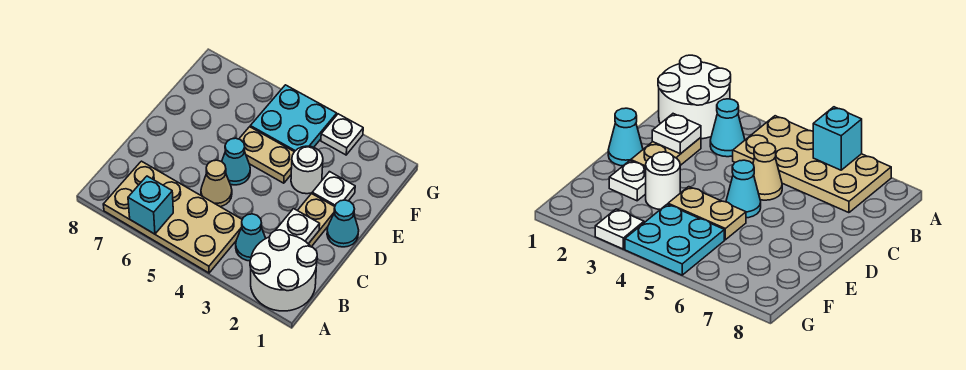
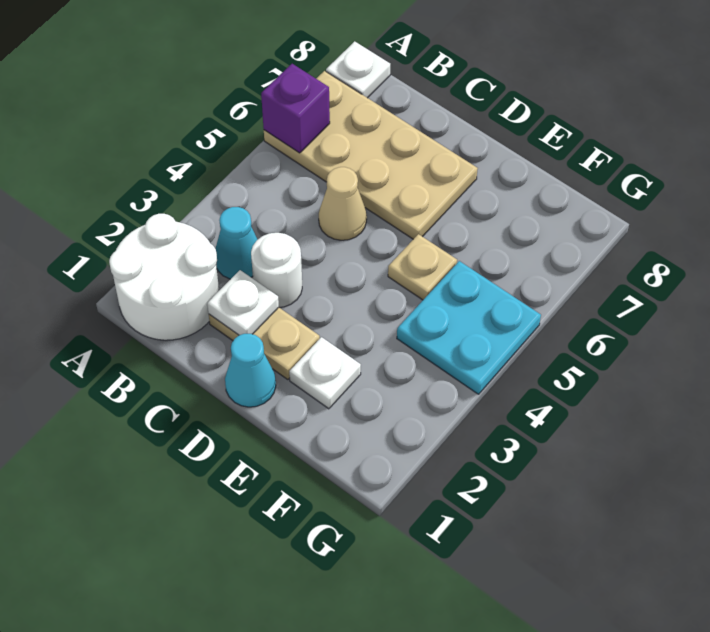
tan plate A4:B7 level 1 -> tan plate A6:D7 level 1
cyan brick A6 level 2 -> purple brick A6 level 2
cyan cone D5 level 1 -> none
white round brick E3 level 1 -> white round brick C3 level 1
tan plate E4:E5 level 1 -> tan plate E5 level 1
white plate G3 level 1 -> white plate A8 level 1

